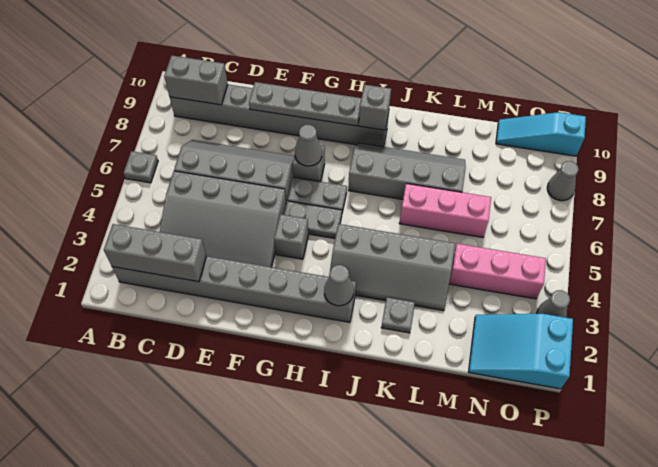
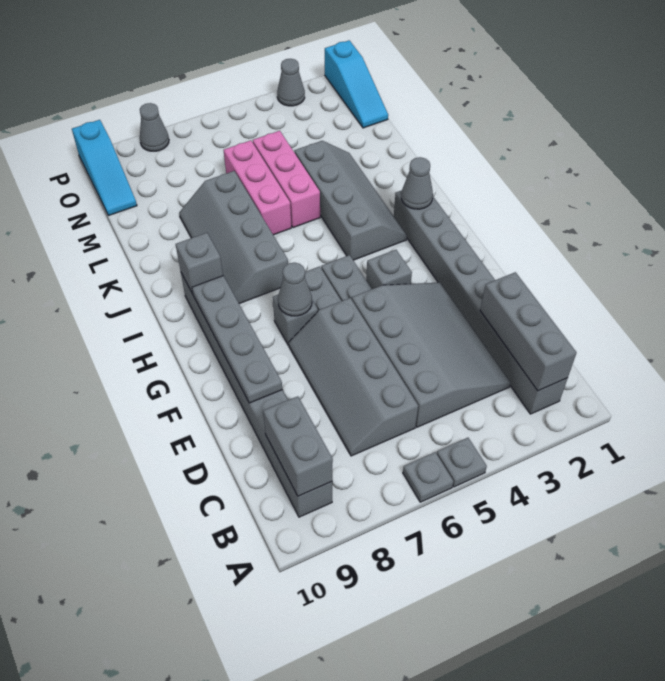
grey plate K2 level 1 -> grey plate A5 level 1
pink brick M4:O4 level 1 -> pink brick K5:M5 level 1
cyan slope N1:P2 level 1 top P -> cyan slope N1:P1 level 1 top P

